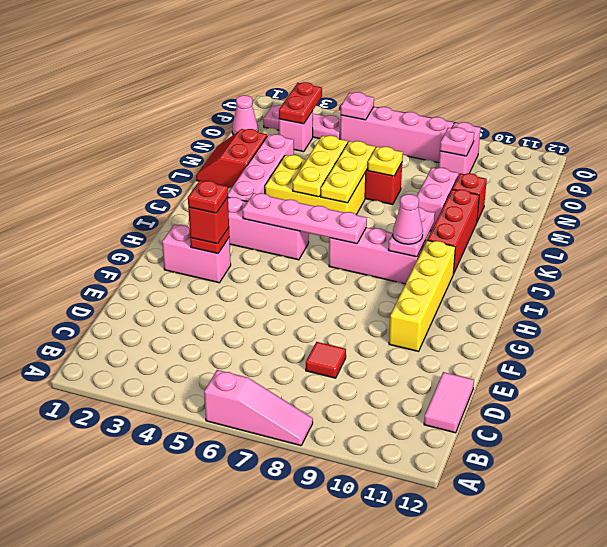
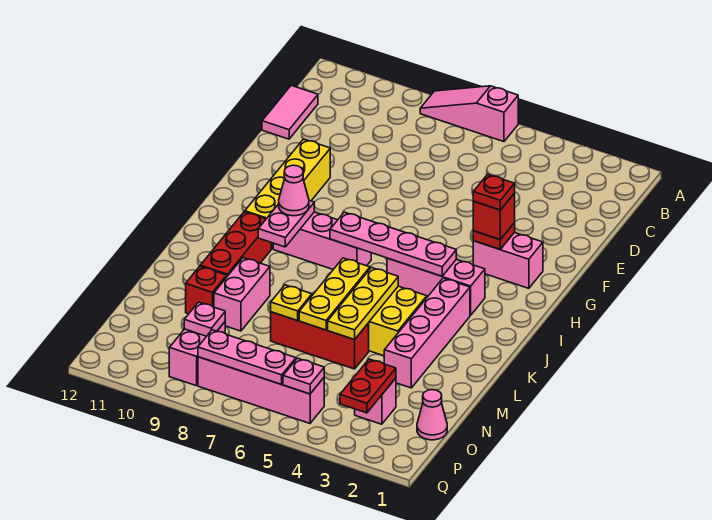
red tile D8 level 1 -> none
red slope L1:M2 level 1 top 2 -> none
pink plate P2:P4 level 1 -> pink plate P6:P8 level 2

